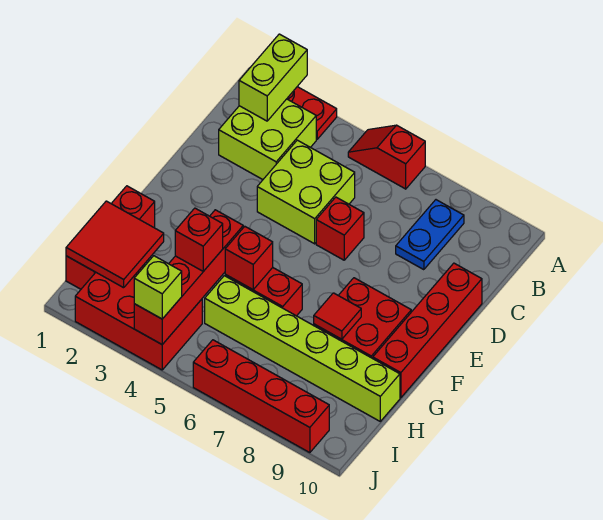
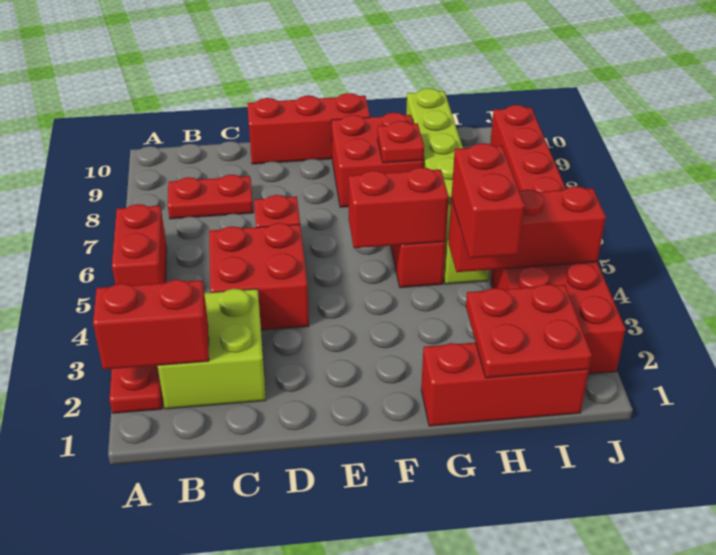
lime brick A2:B2 level 2 -> red brick A2:B2 level 2
red slope A5:A6 level 1 top 6 -> red brick A5:A6 level 1
blue plate B8:C8 level 1 -> red plate B8:C8 level 1
lime brick C4:D5 level 1 -> red brick C4:D5 level 1
red brick D10:G10 level 1 -> red brick D10:F10 level 1
red brick G4:J4 level 2 -> red brick H4:J4 level 2
red brick G5 level 2 -> red brick F5:G5 level 2
red tile G8 level 2 -> red plate G8 level 2
red tile H1:I2 level 2 -> red plate H1:I2 level 2
red brick H4 level 3 -> red brick H3:H4 level 3
lime brick J4 level 3 -> none

